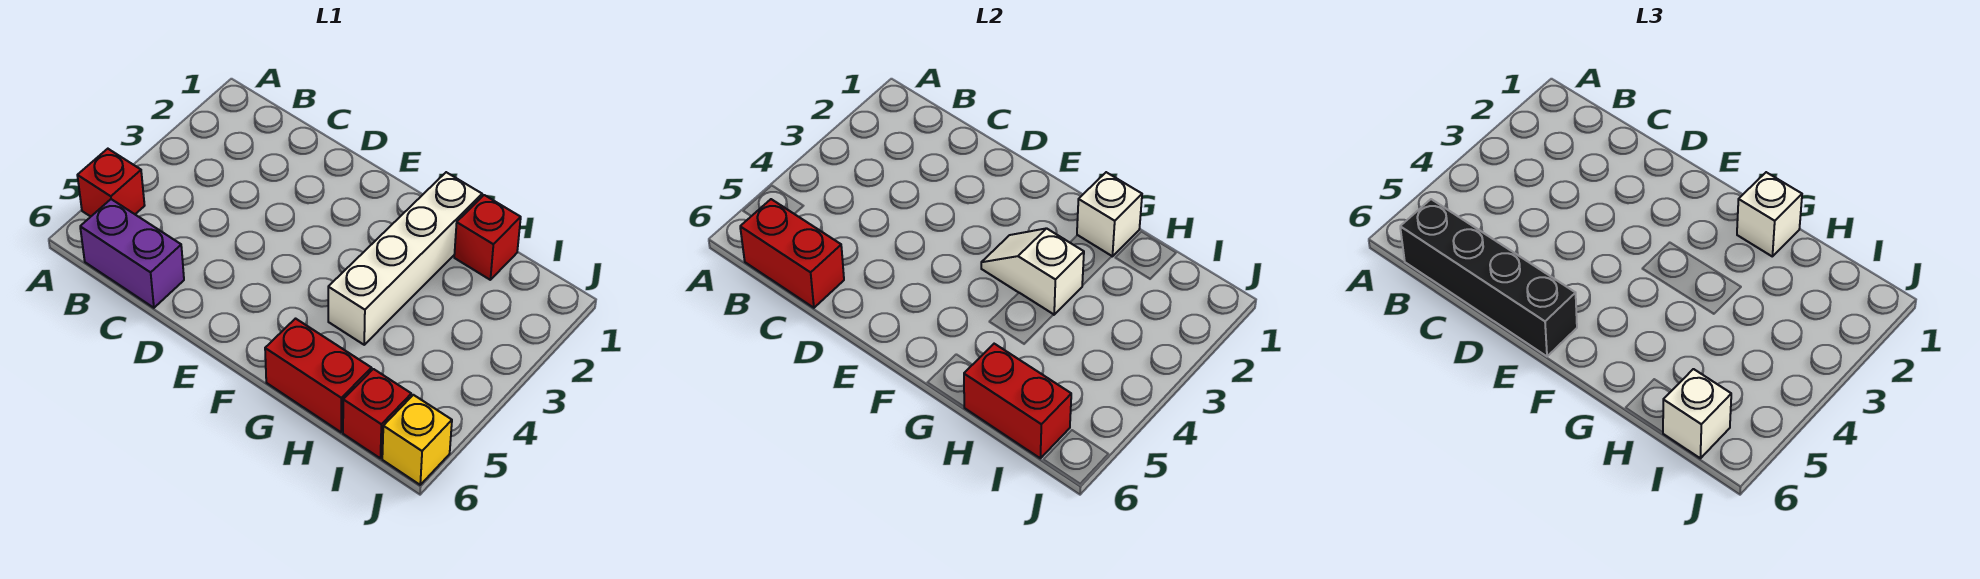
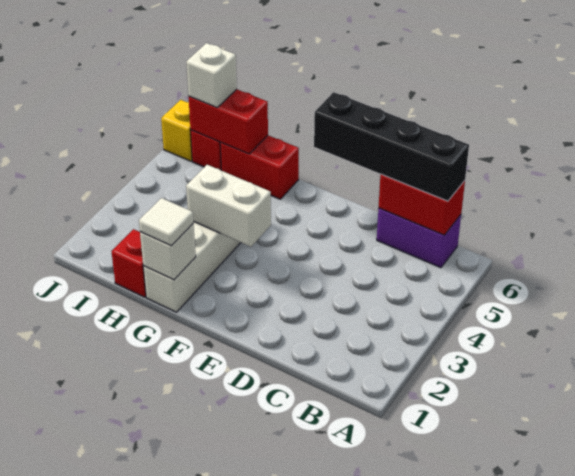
red brick A5 level 1 -> none
white slope F3:G3 level 2 top G -> white brick F3:G3 level 2
white brick G1 level 3 -> white tile G1 level 3

